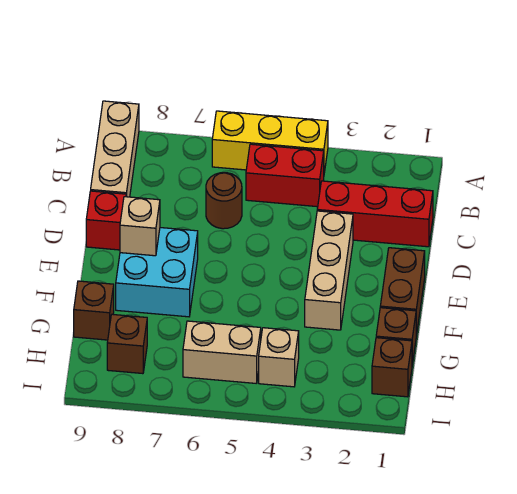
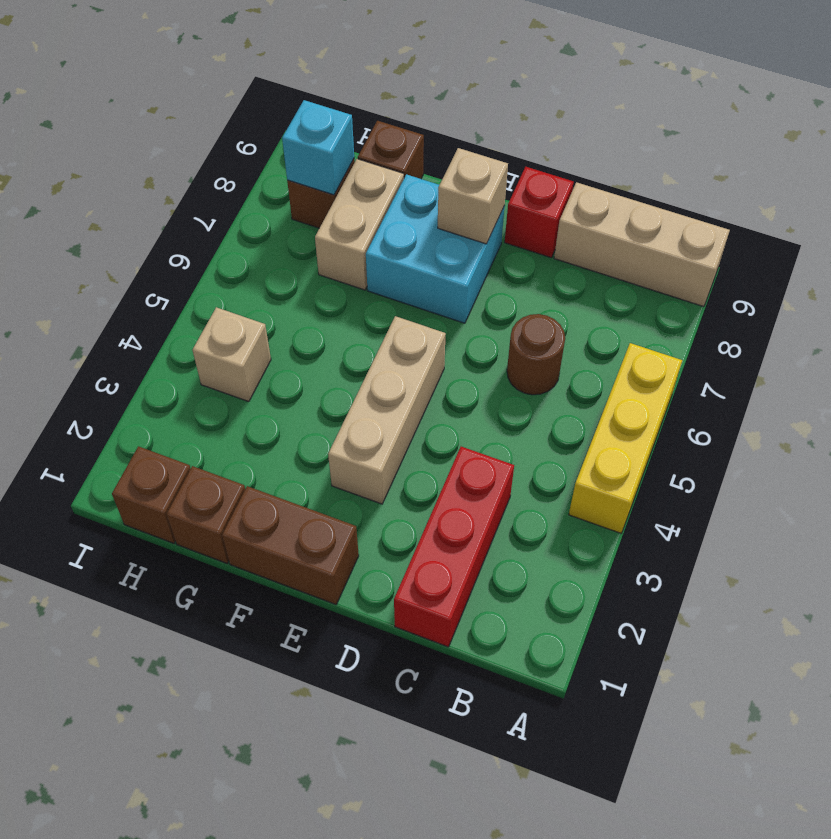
red brick B4:B5 level 1 -> none
tan brick D3:F3 level 1 -> tan brick E3:E5 level 1
tan brick H5:H6 level 1 -> tan brick G7:G8 level 1
none -> cyan brick H8 level 2

